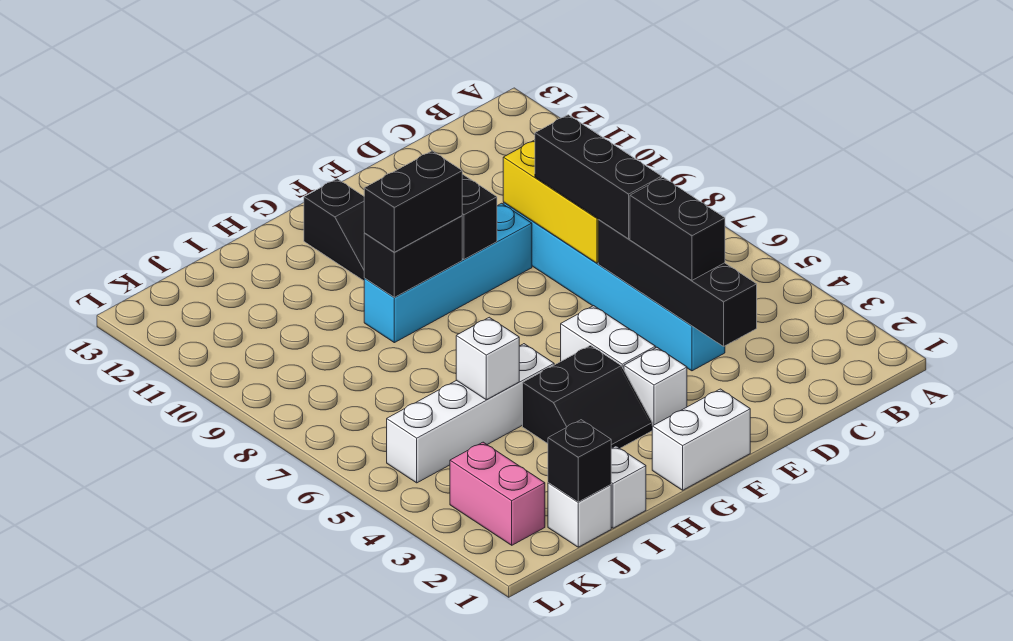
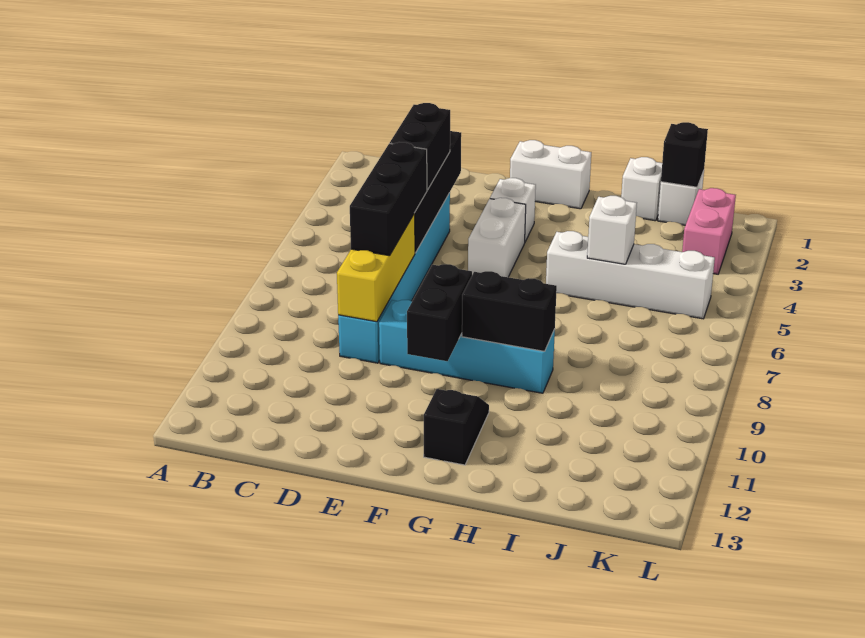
black slope G3:H4 level 1 top 4 -> none
black brick G9:H9 level 3 -> none

